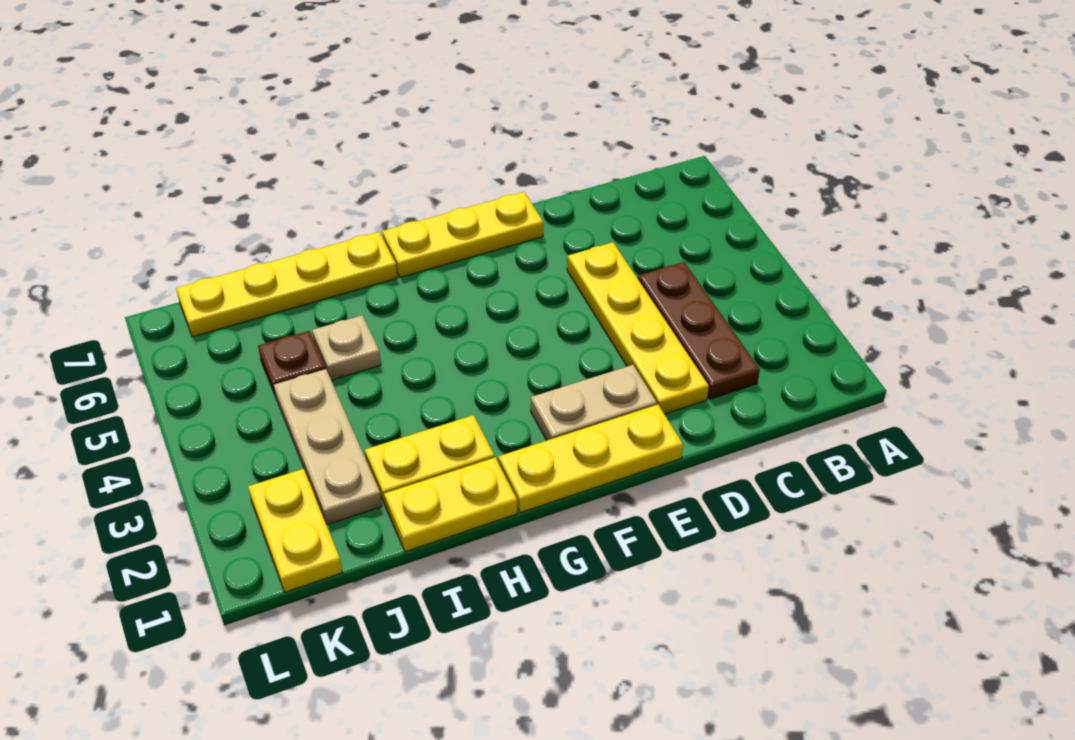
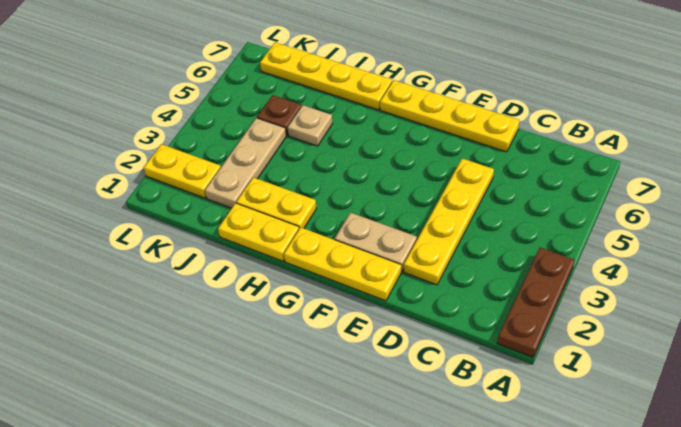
brown plate C2:C4 level 1 -> brown plate A1:A3 level 1
yellow plate E7:G7 level 1 -> yellow plate D7:G7 level 1
yellow plate K1:K2 level 1 -> yellow plate K2:L2 level 1

